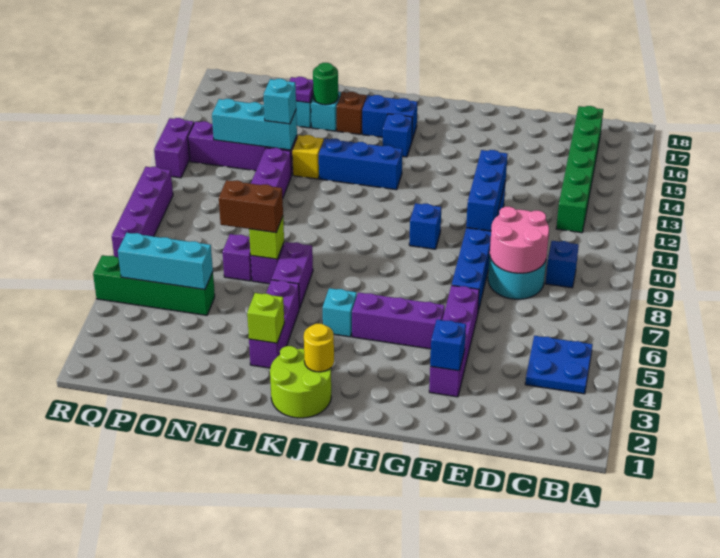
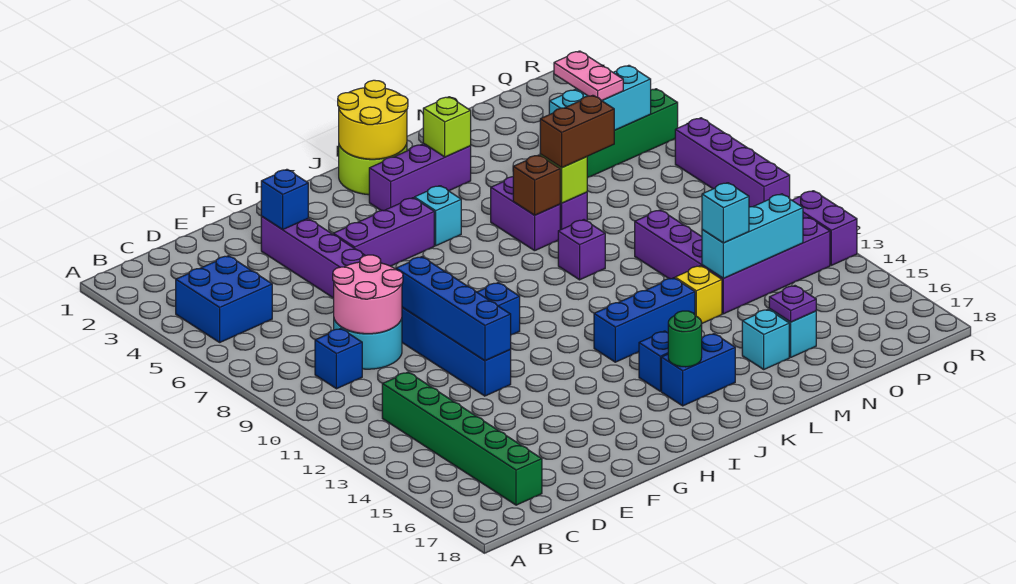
blue plate B4:C5 level 1 -> blue brick B4:C5 level 1
blue brick F10:F12 level 2 -> blue brick F9:F12 level 2
yellow round brick J2 level 2 -> yellow round brick J1:K2 level 2
purple brick L3:L5 level 1 -> purple brick J3:L3 level 1
brown brick L16 level 1 -> brown brick L7 level 2
green round brick M16 level 2 -> green round brick J16 level 2
purple brick N7 level 1 -> purple brick L9 level 1
none -> pink plate P4:P5 level 3

